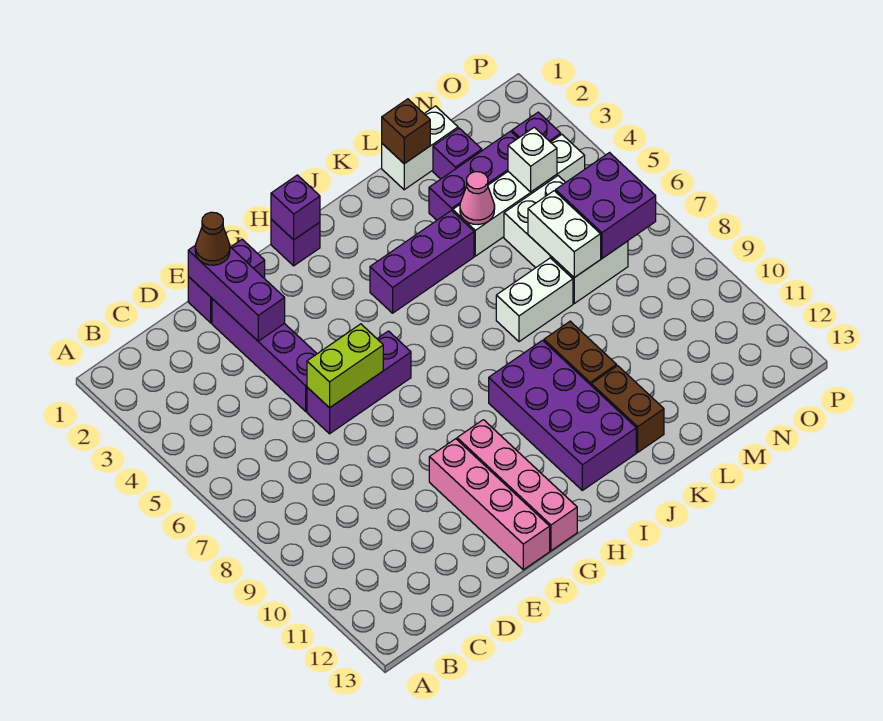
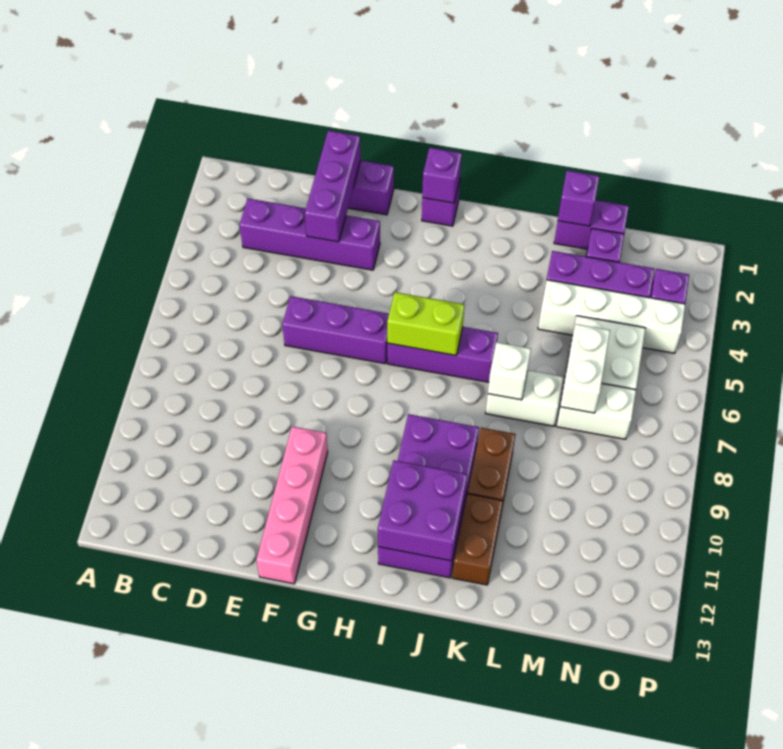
brown cone E1 level 3 -> none
purple brick E2:E5 level 1 -> purple brick C3:F3 level 1
lime brick E6:F6 level 2 -> lime brick H6:I6 level 2
pink brick G10:G13 level 1 -> none
purple brick I4:K4 level 1 -> purple brick H6:J6 level 1
white brick L1:M1 level 1 -> purple brick L1:M1 level 1
brown brick L1 level 2 -> purple brick L1 level 2
pink cone L4 level 2 -> none
white brick N4 level 2 -> white brick K7 level 2
purple brick N6:O7 level 2 -> purple brick I11:J12 level 2

